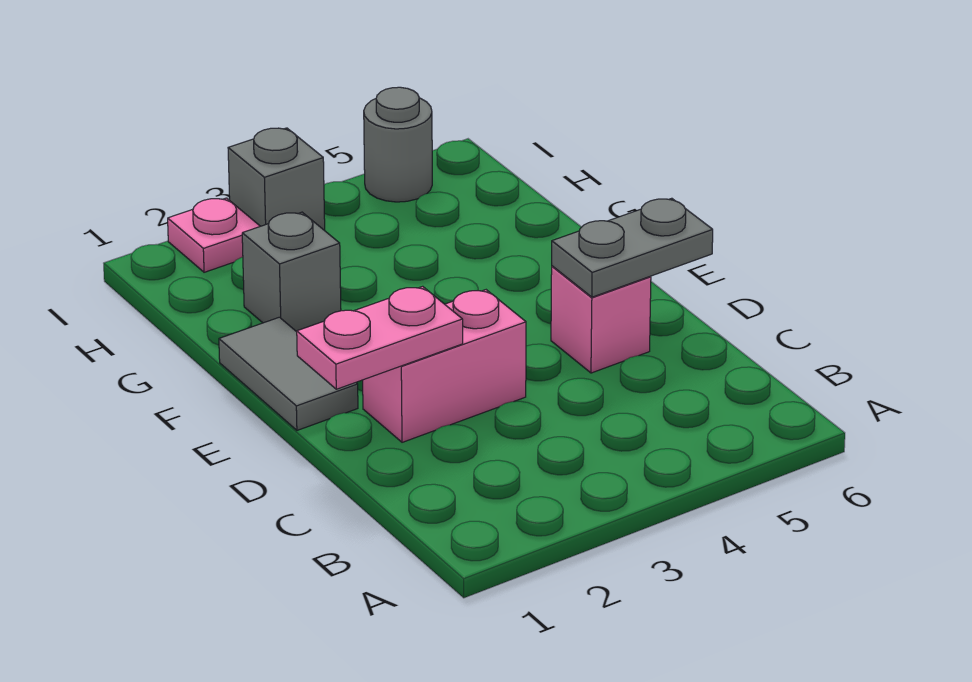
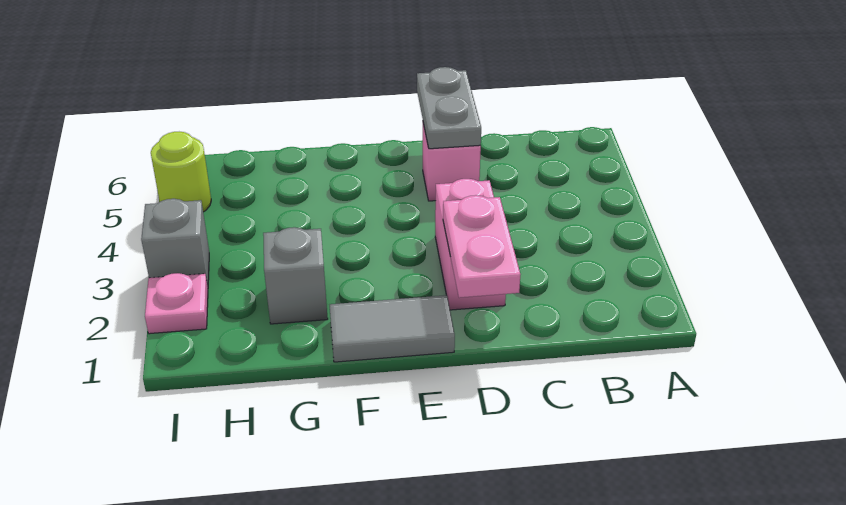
grey round brick I5 level 1 -> lime round brick I5 level 1

